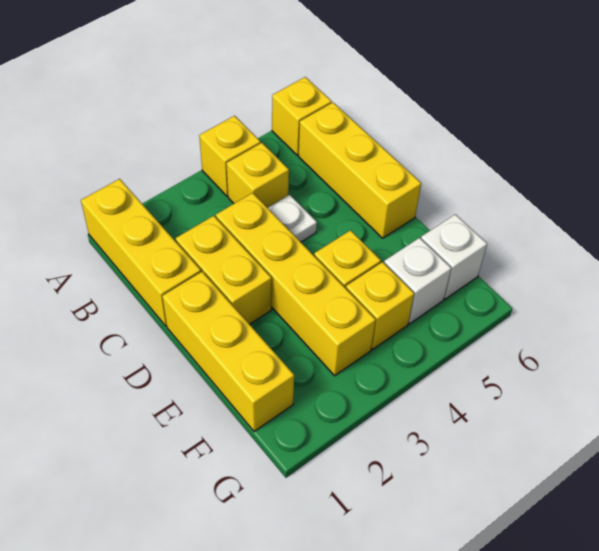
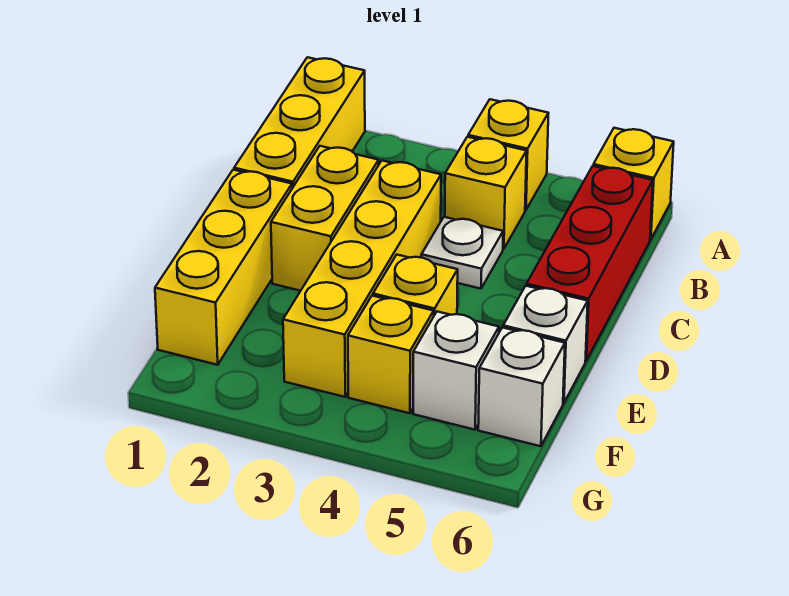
yellow brick B6:D6 level 1 -> red brick B6:D6 level 1
none -> white brick E6 level 1

